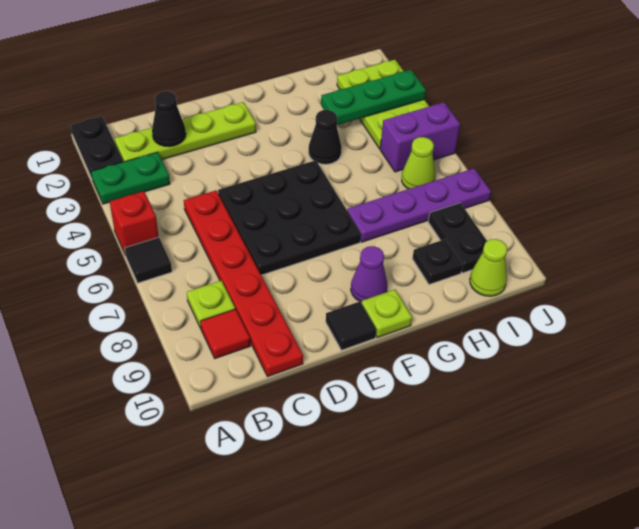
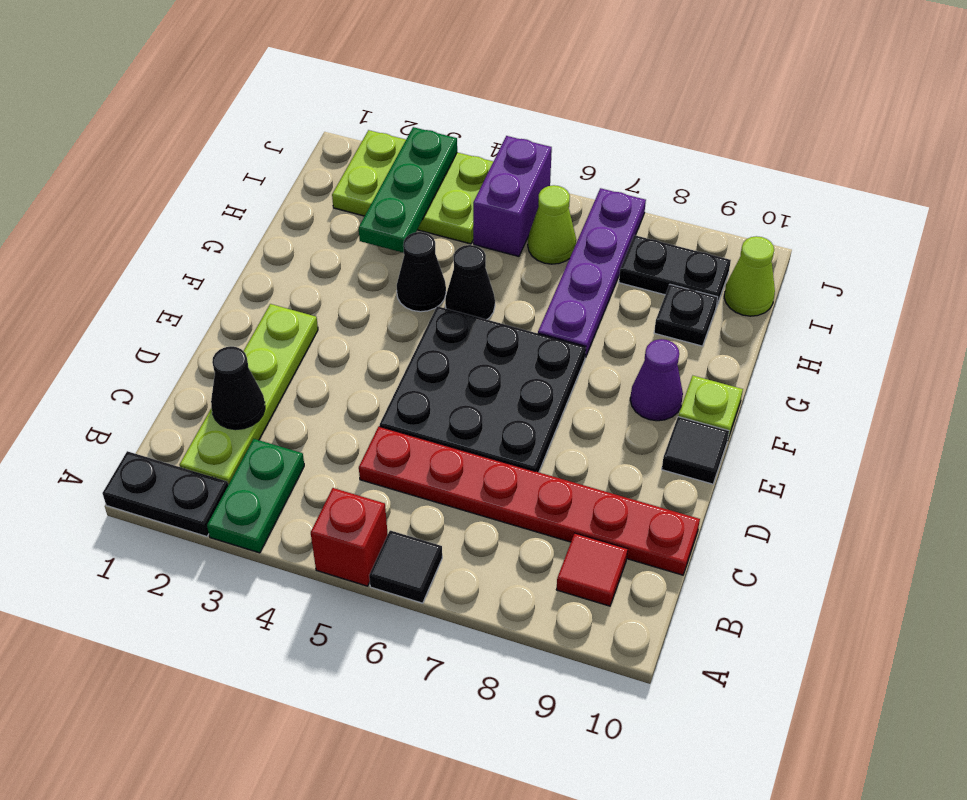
lime plate B8 level 1 -> none
none -> black cone G5 level 1

